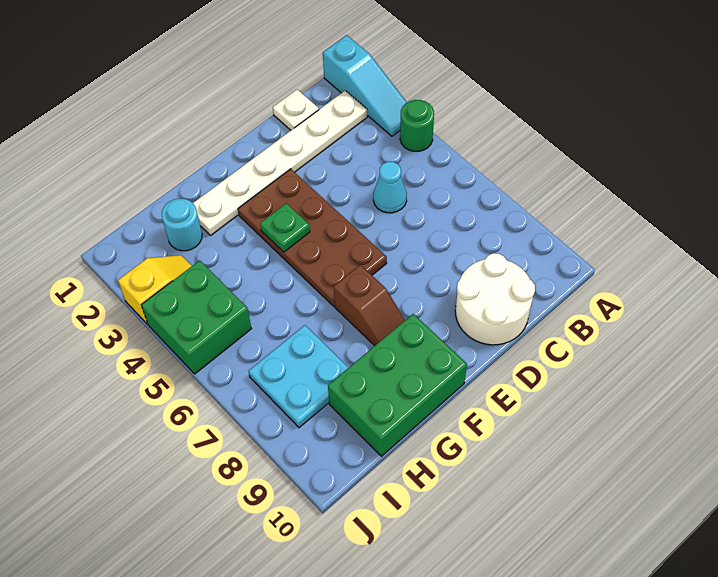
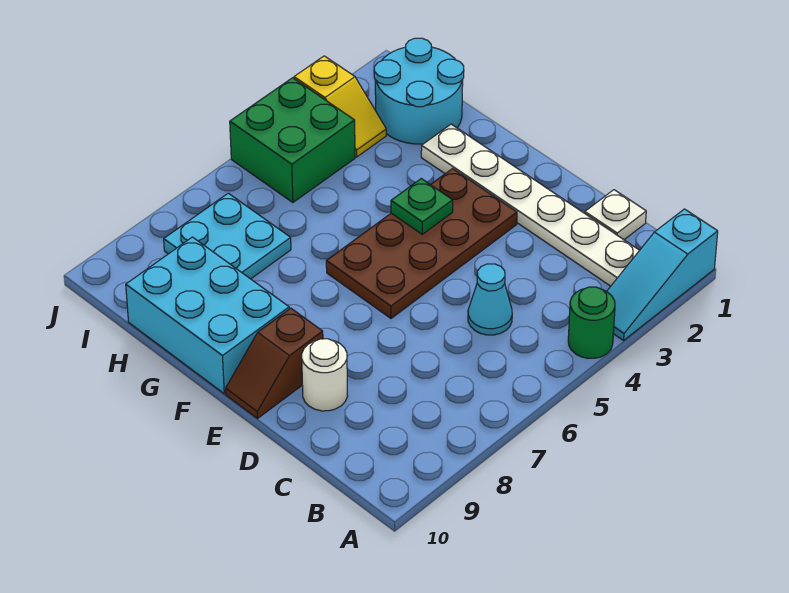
white round brick C9:D10 level 1 -> white round brick D9 level 1
brown slope F7:F8 level 1 top 7 -> brown slope E9:E10 level 1 top 9
green brick F9:H10 level 1 -> cyan brick F9:H10 level 1
cyan round brick H2 level 1 -> cyan round brick H1:I2 level 1

